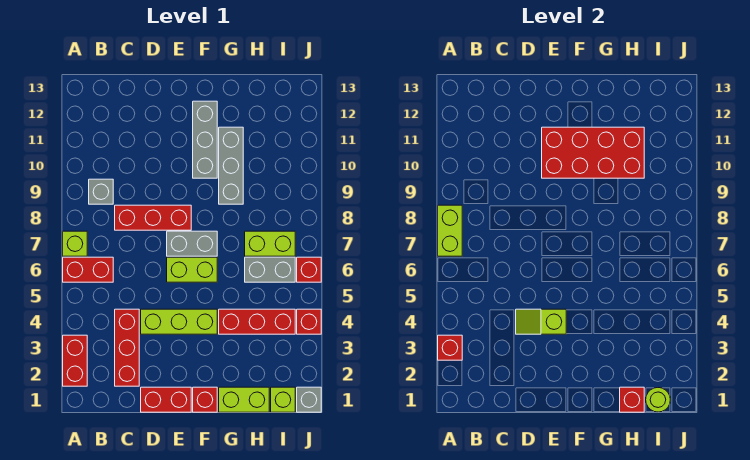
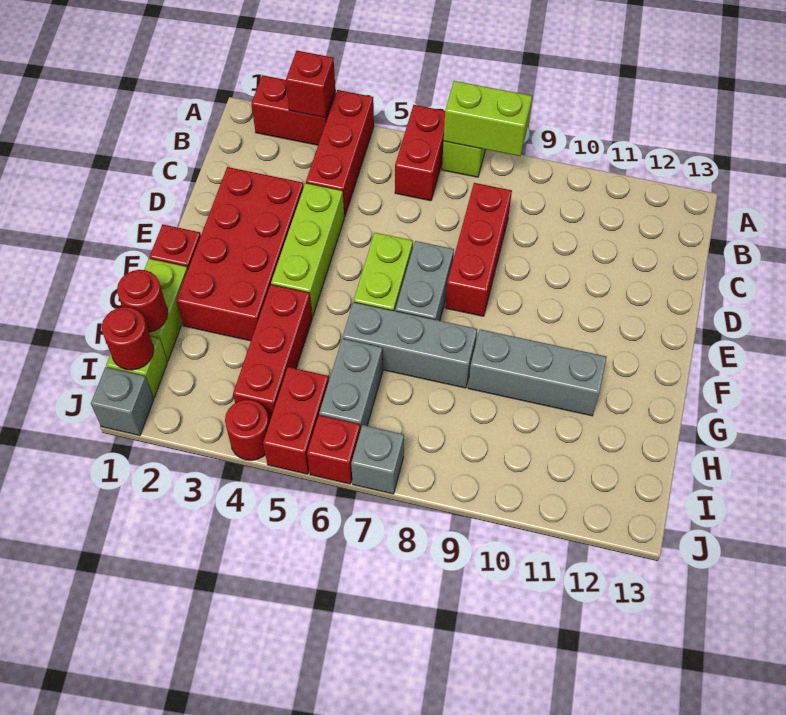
grey brick B9 level 1 -> grey brick J7 level 1
red brick C2:C4 level 1 -> red brick A4:C4 level 1
red brick D1:E1 level 1 -> red brick I5:J5 level 1
lime slope D4:E4 level 2 top E -> none
red brick E10:H11 level 2 -> red brick D2:G3 level 1
grey brick F10:F12 level 1 -> grey brick G6:G8 level 1
red brick H1 level 2 -> red round brick H1 level 2
lime brick H7:I7 level 1 -> none
lime round brick I1 level 2 -> red round brick I1 level 2
red brick J4 level 1 -> red round brick J4 level 1

